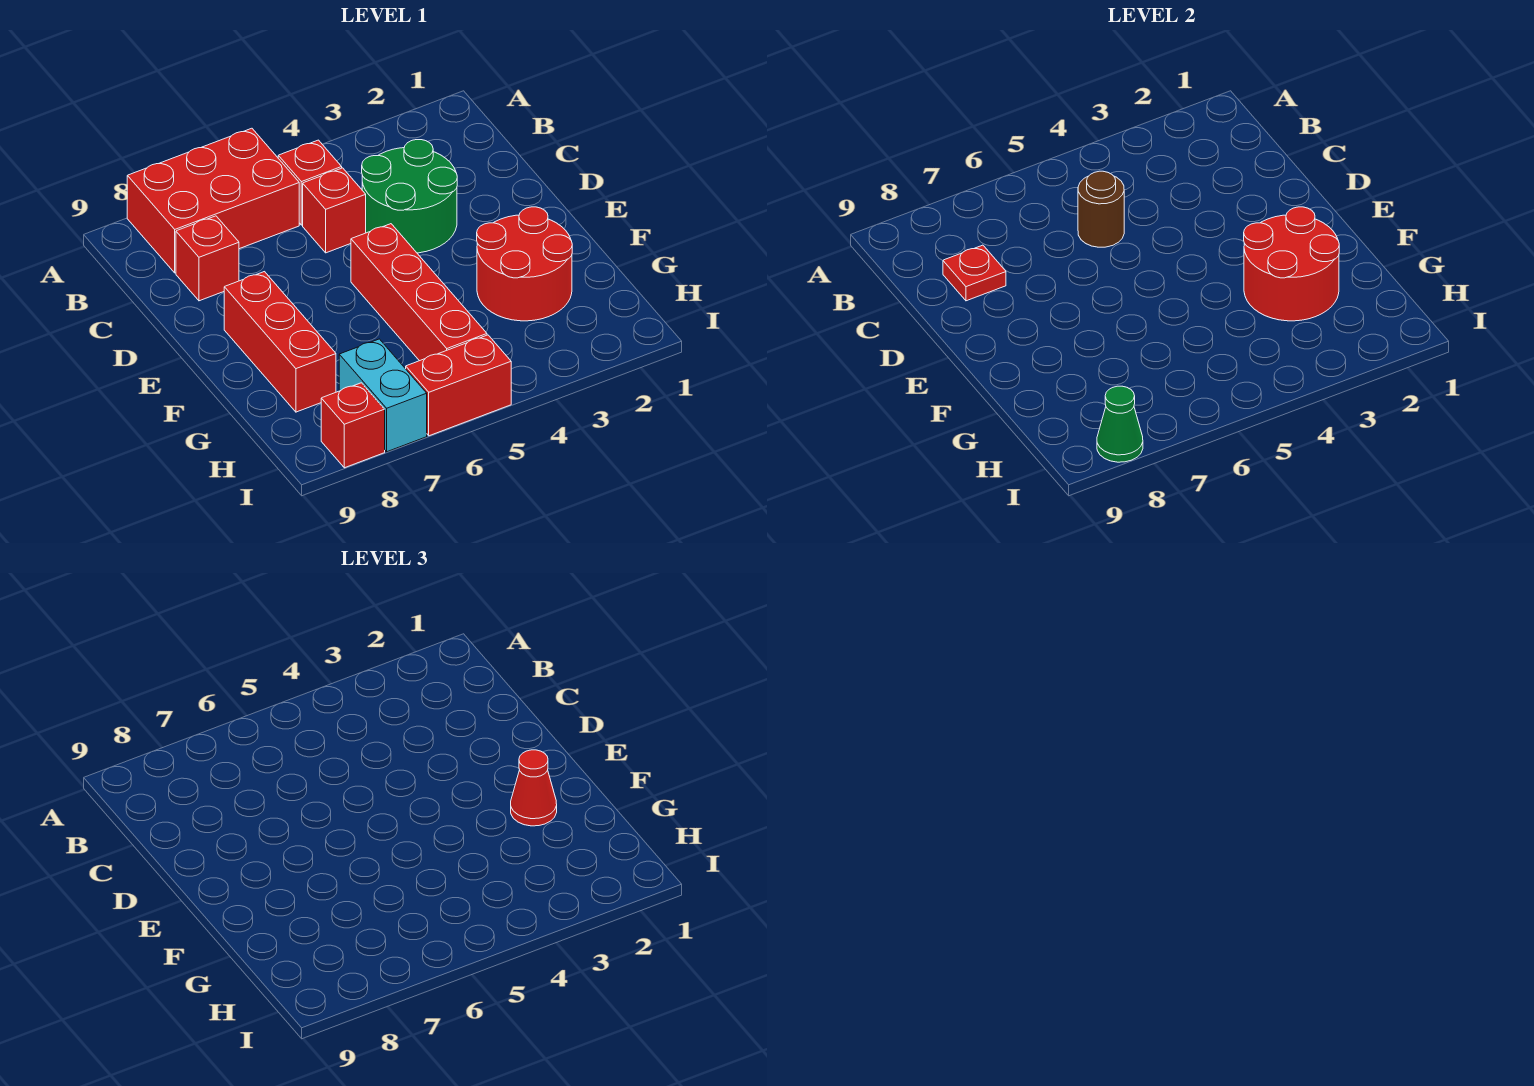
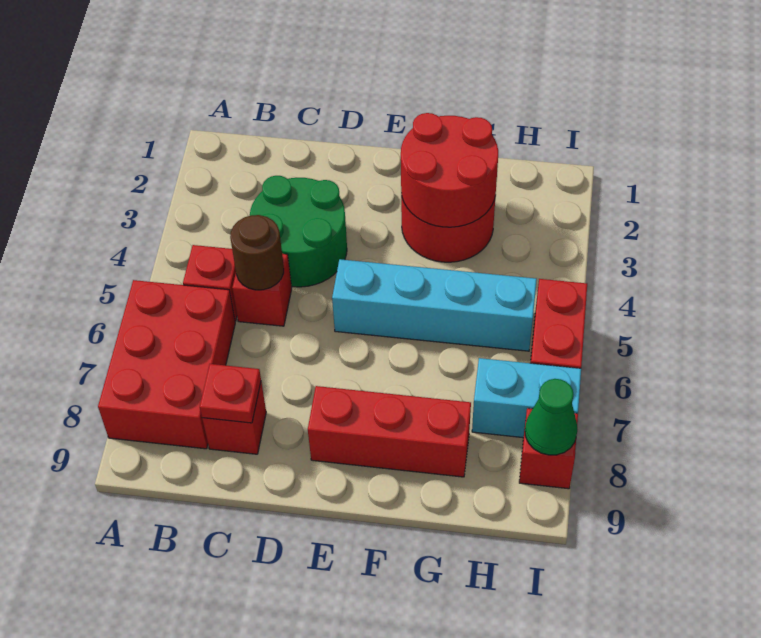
red brick E5:H5 level 1 -> cyan brick E5:H5 level 1
red cone F2 level 3 -> none

